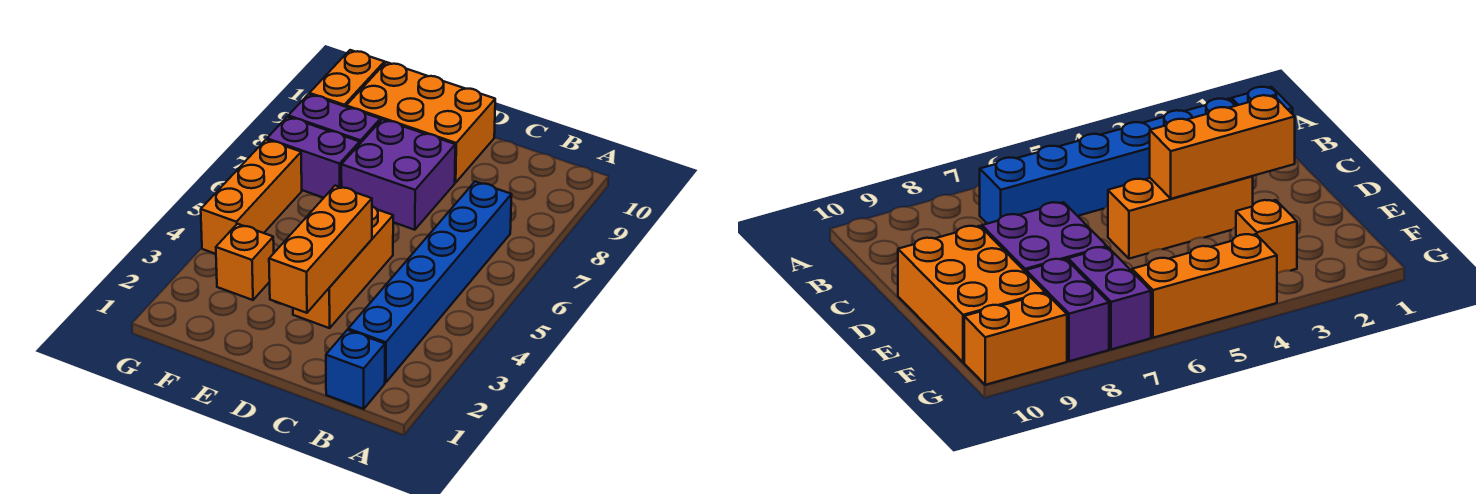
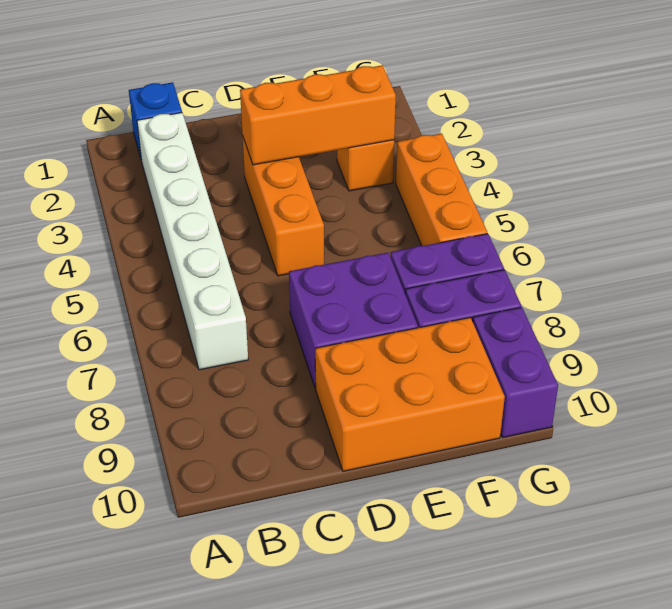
blue brick B2:B7 level 1 -> white brick B2:B7 level 1
orange brick D2:D4 level 2 -> orange brick D3:F3 level 2
orange brick G9:G10 level 1 -> purple brick G9:G10 level 1

